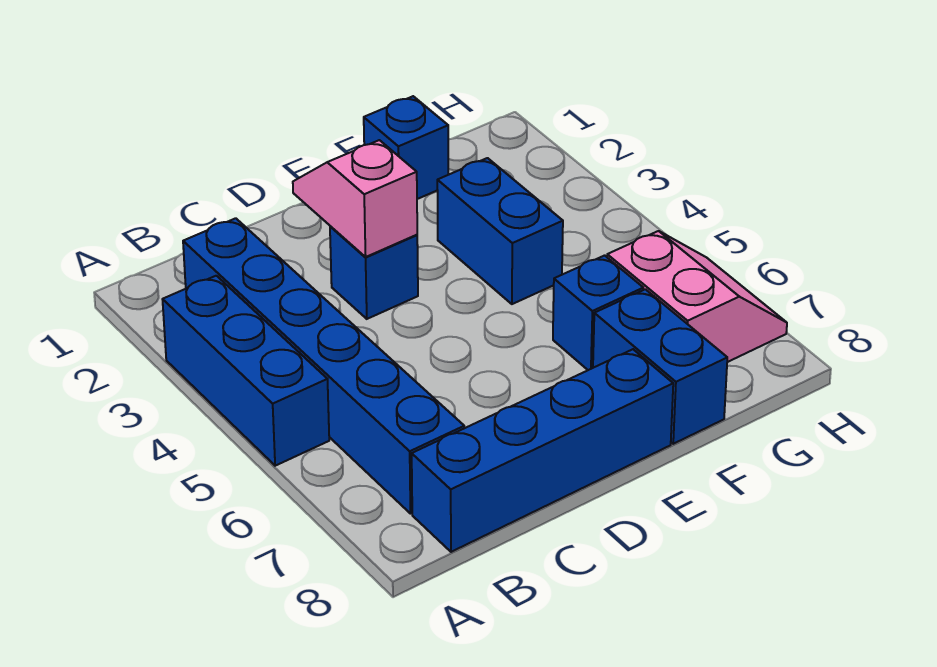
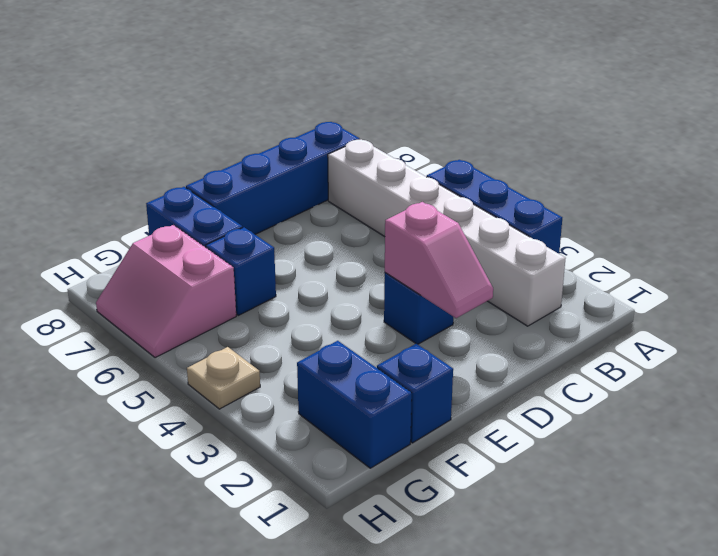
blue brick B2:B7 level 1 -> white brick B2:B7 level 1
blue brick F3:F4 level 1 -> blue brick G1:G2 level 1
none -> tan plate H4 level 1

